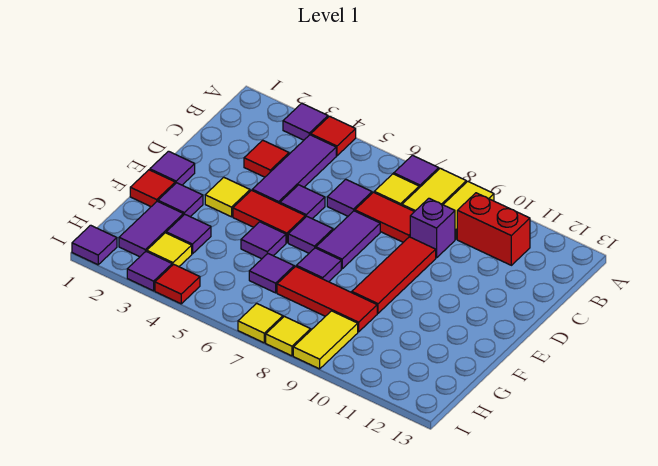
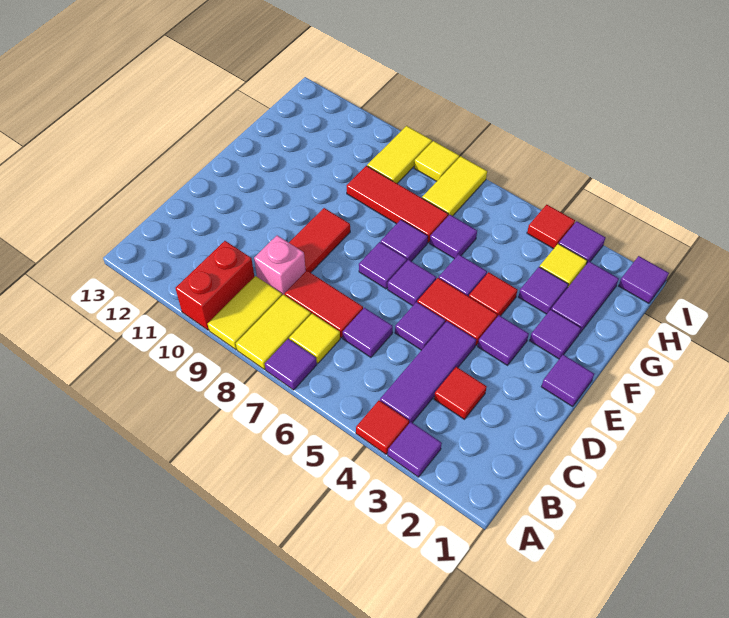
red brick B10:B11 level 1 -> red brick A10:B10 level 1
purple brick C9 level 1 -> pink brick C9 level 1
purple tile D7:E7 level 1 -> purple tile E7 level 1
red tile D9:F9 level 1 -> red tile D9:E9 level 1
yellow tile E3 level 1 -> purple tile E3 level 1
red tile F1 level 1 -> red tile F4 level 1
yellow tile I7 level 1 -> yellow tile H7:I7 level 1

